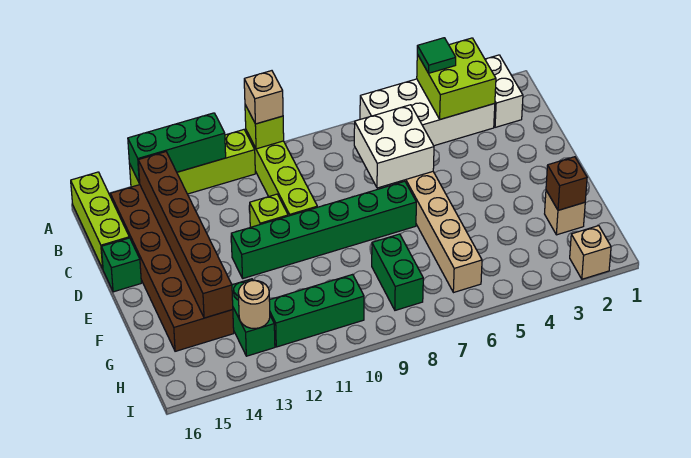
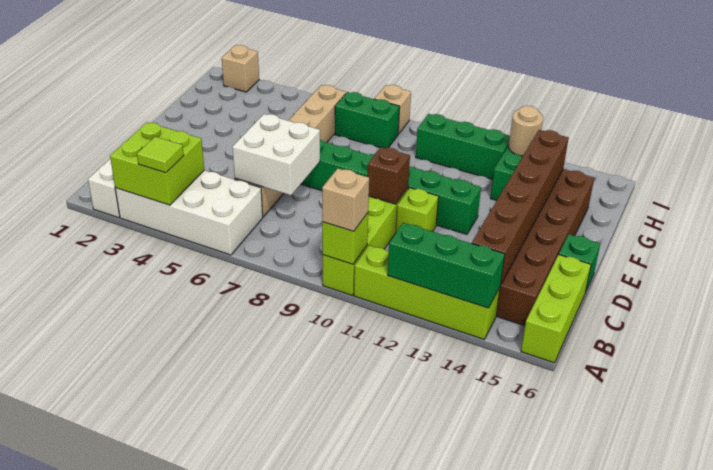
green tile A4 level 3 -> lime tile A4 level 3
tan brick G2 level 1 -> tan brick I8 level 1
brown brick G2 level 2 -> brown brick D10 level 2
green brick G8:H8 level 1 -> green brick H7:H8 level 1

